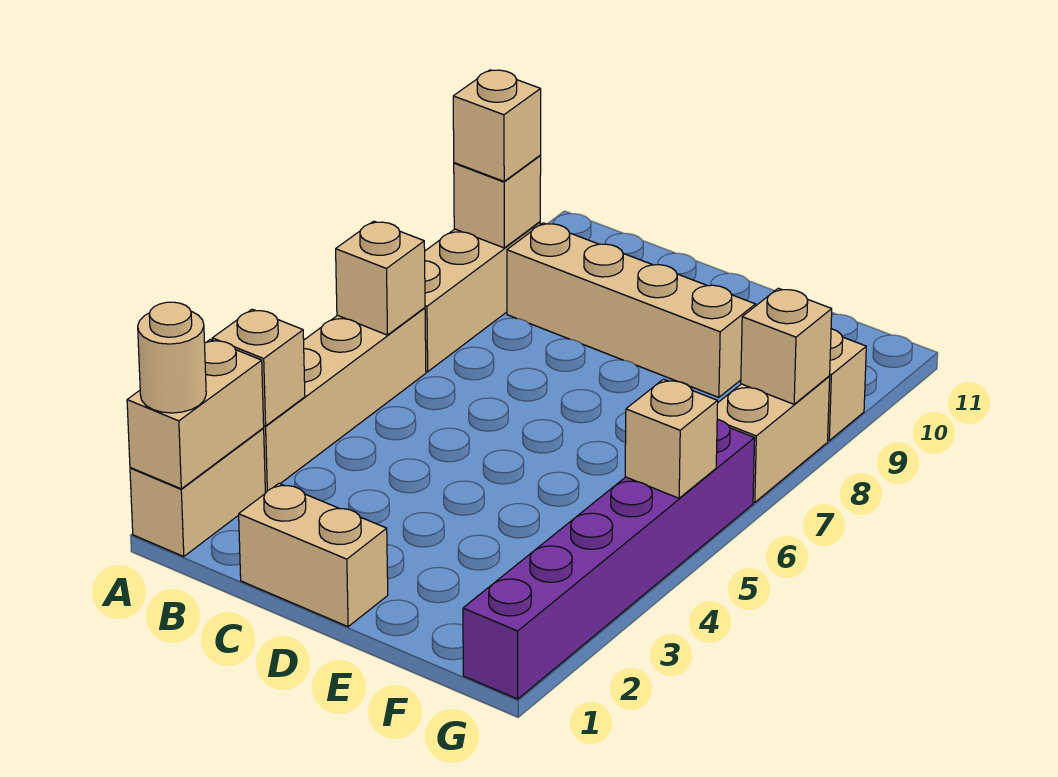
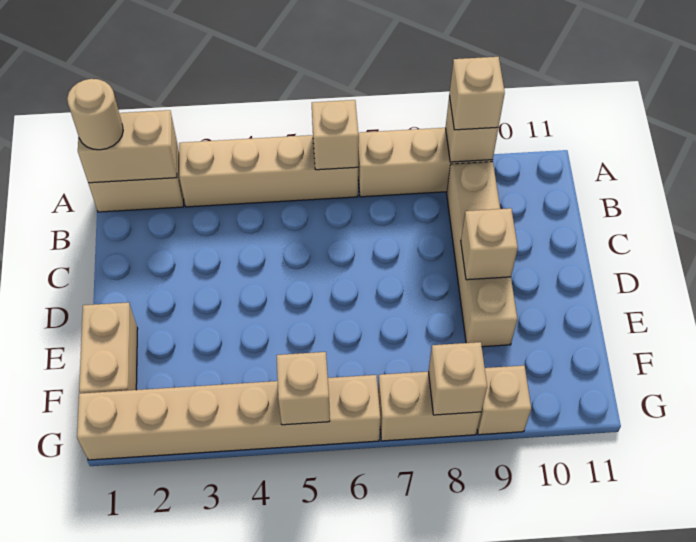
tan brick A3 level 2 -> tan brick D9 level 2
tan brick C1:D1 level 1 -> tan brick E1:F1 level 1
purple brick G1:G6 level 1 -> tan brick G1:G6 level 1

